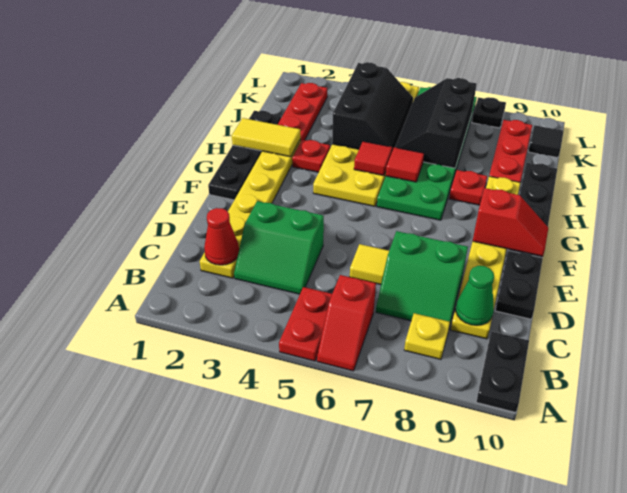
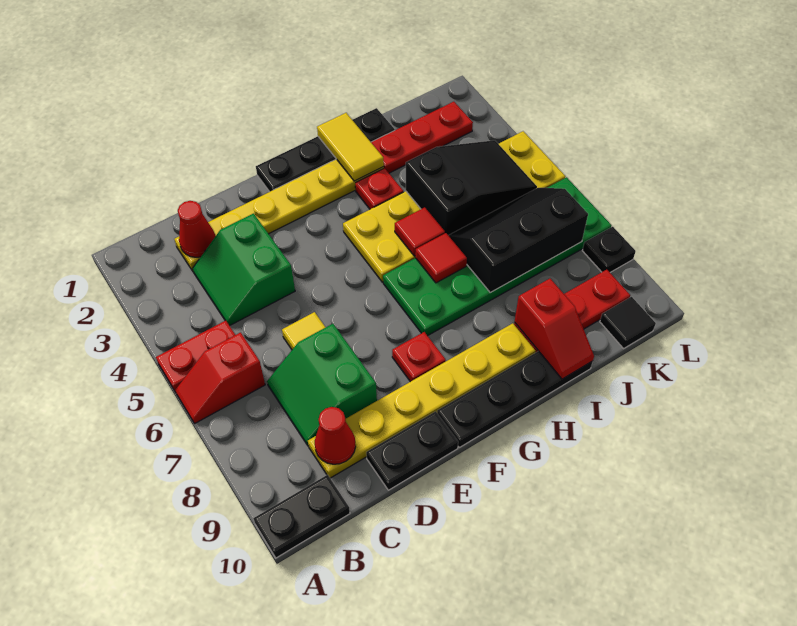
yellow plate B8 level 1 -> none
green cone C9 level 2 -> red cone C9 level 2
red slope F9:F10 level 2 top 9 -> red slope I9:I10 level 2 top 9
red plate H8 level 1 -> red plate F8 level 1
black slope I4:K5 level 2 top 4 -> black slope I4:K5 level 2 top I

